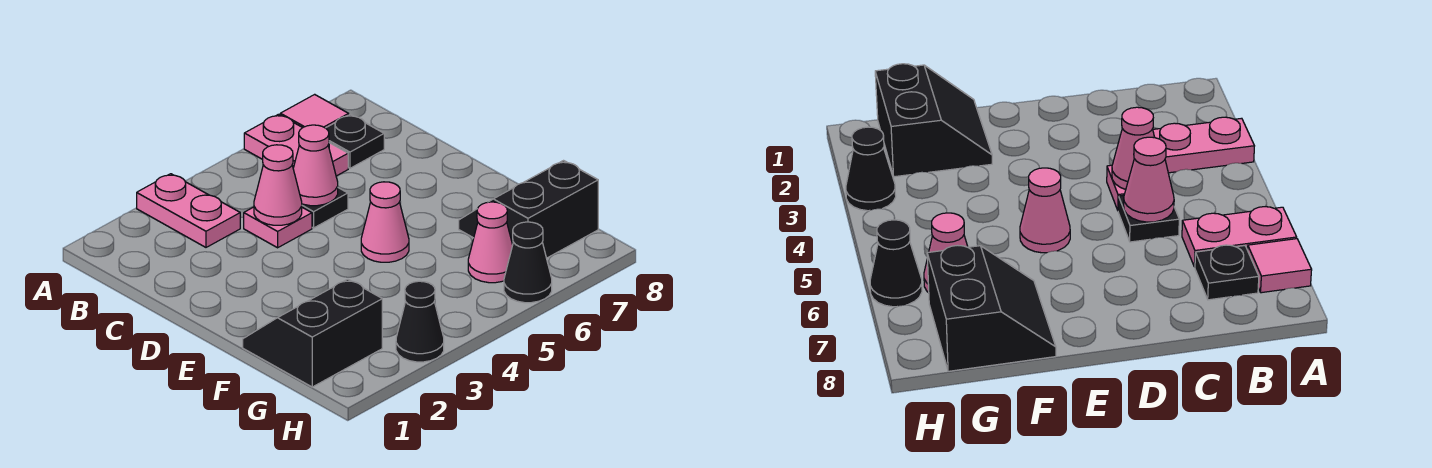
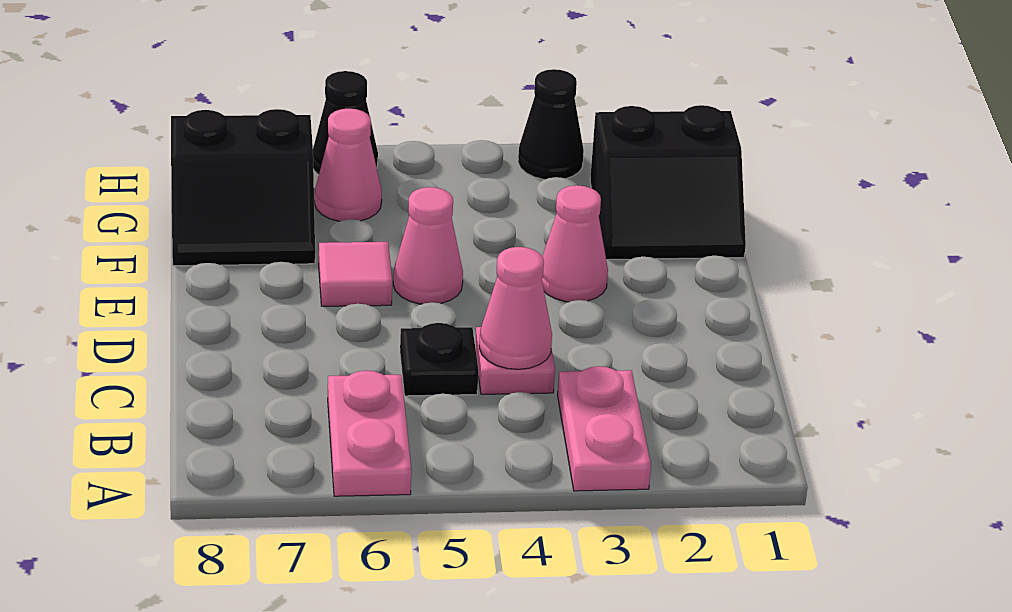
pink tile A7 level 1 -> pink tile E6 level 1
black plate B7 level 1 -> none
pink cone C5 level 2 -> pink cone E3 level 1

